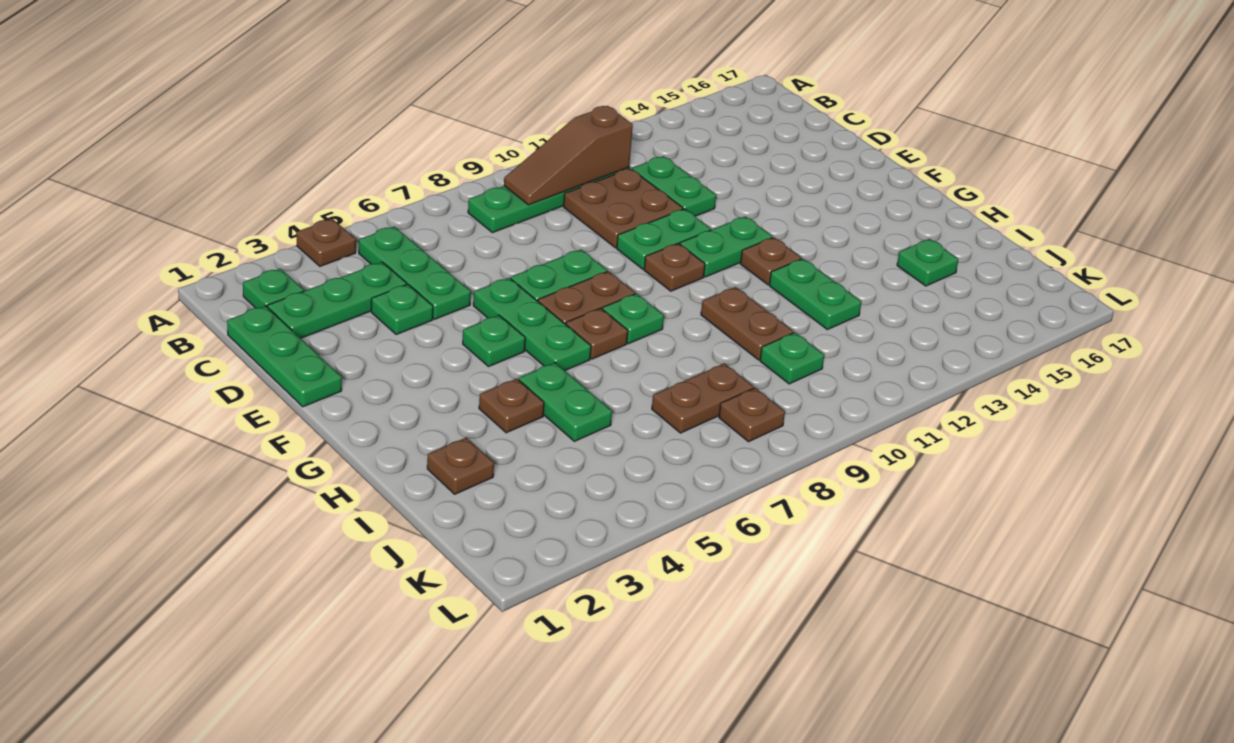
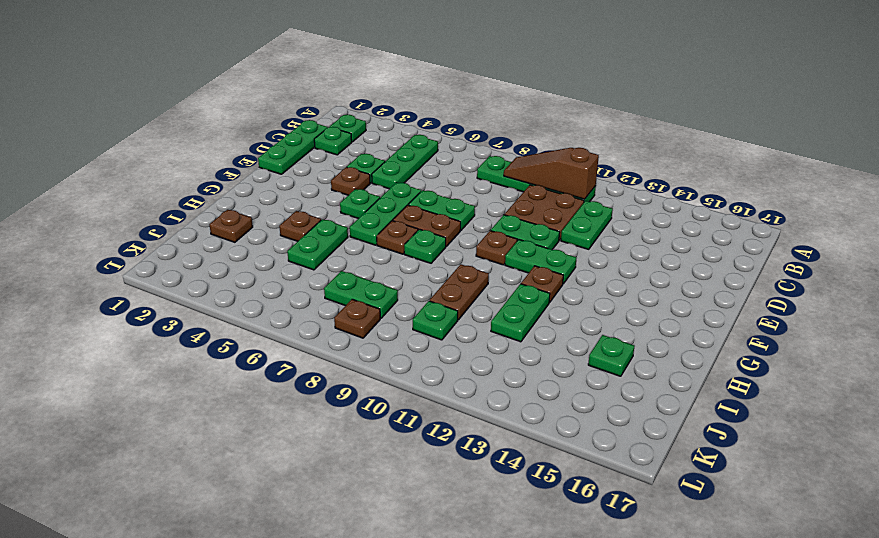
brown plate A4 level 1 -> brown plate E4 level 1
green plate C2:C4 level 1 -> green plate C2 level 1
brown plate J7:J8 level 1 -> green plate J7:J8 level 1

